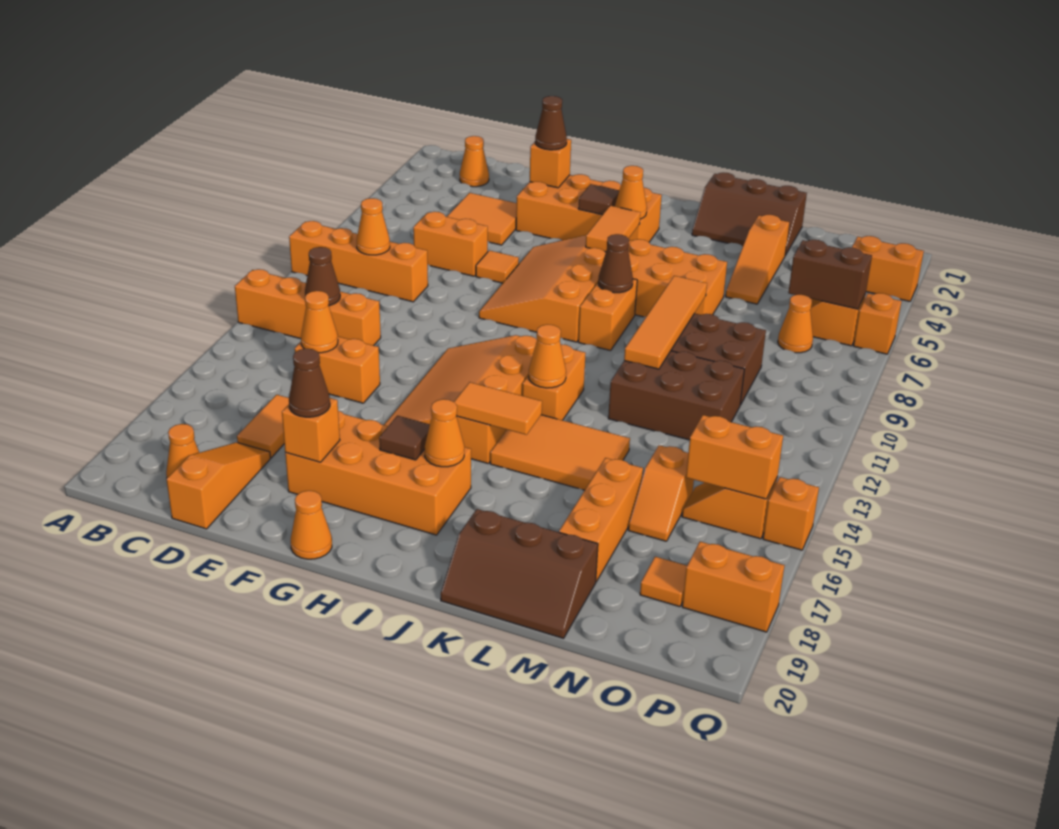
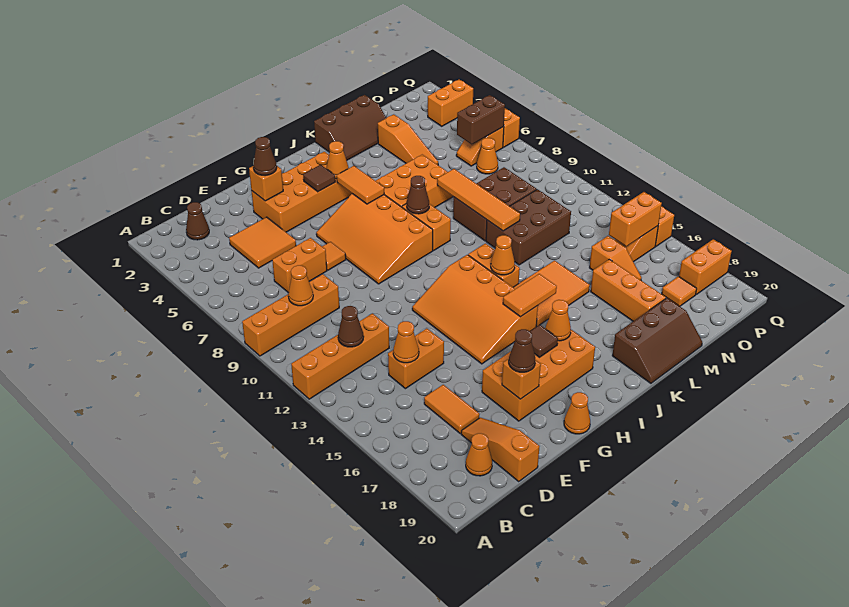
orange cone C2 level 1 -> brown cone C2 level 1

